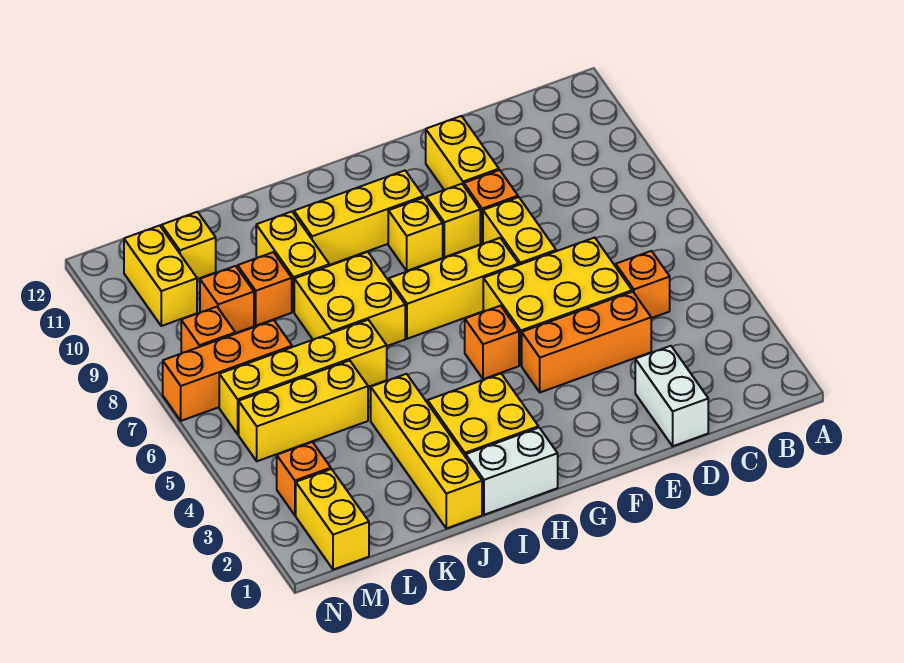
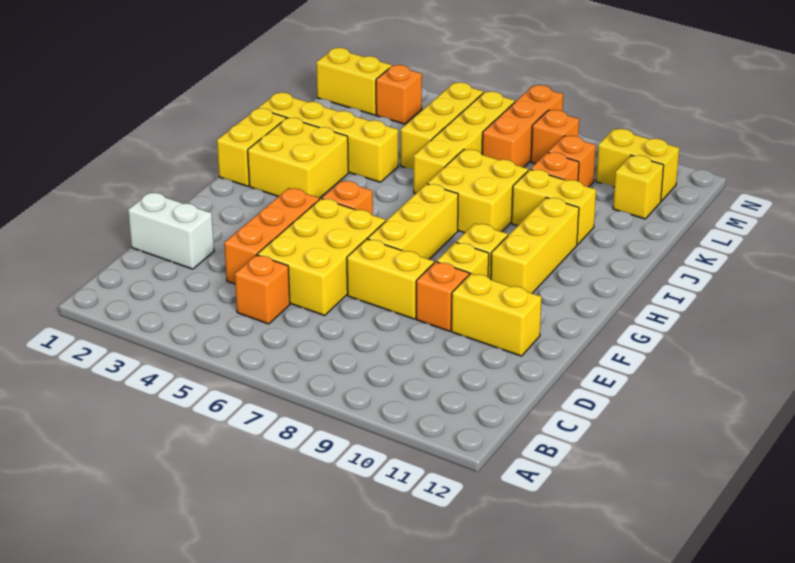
white brick H1:I1 level 1 -> yellow brick H1:I1 level 1

